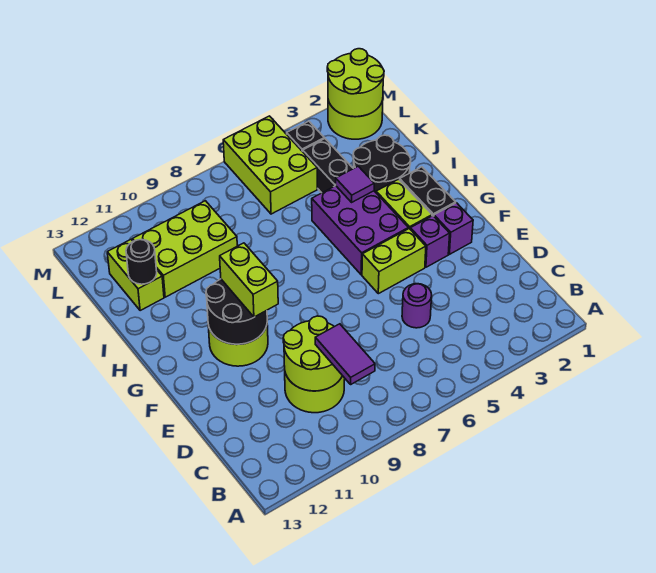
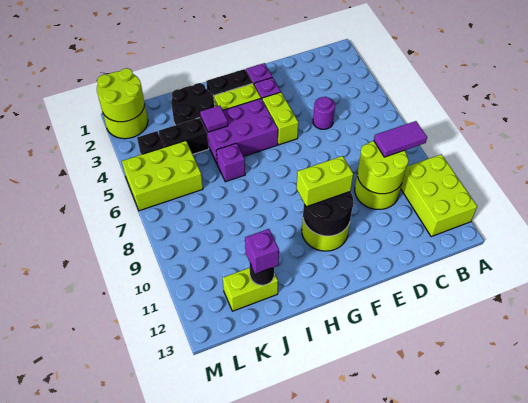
none -> purple brick I6 level 1
lime brick J9:K11 level 1 -> lime brick A10:B12 level 1
none -> purple brick J12 level 3

